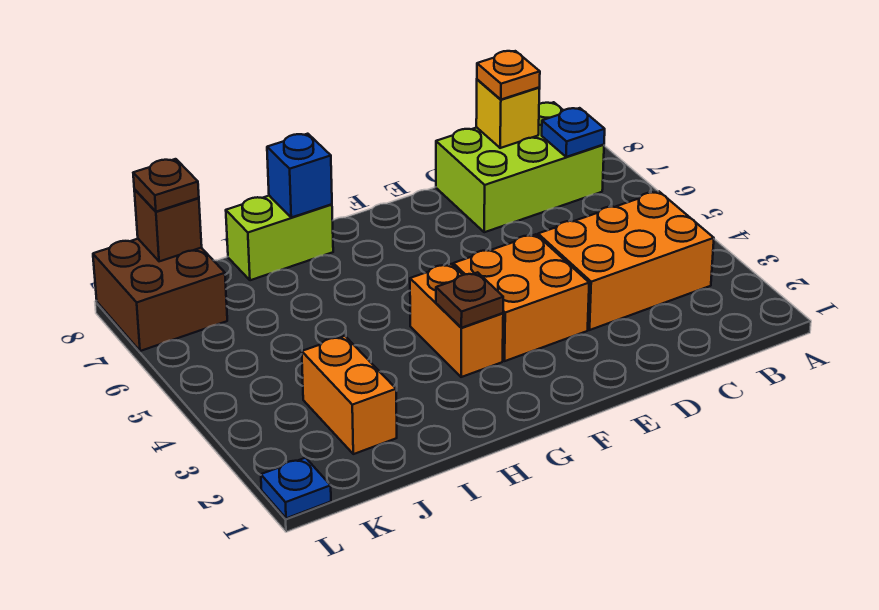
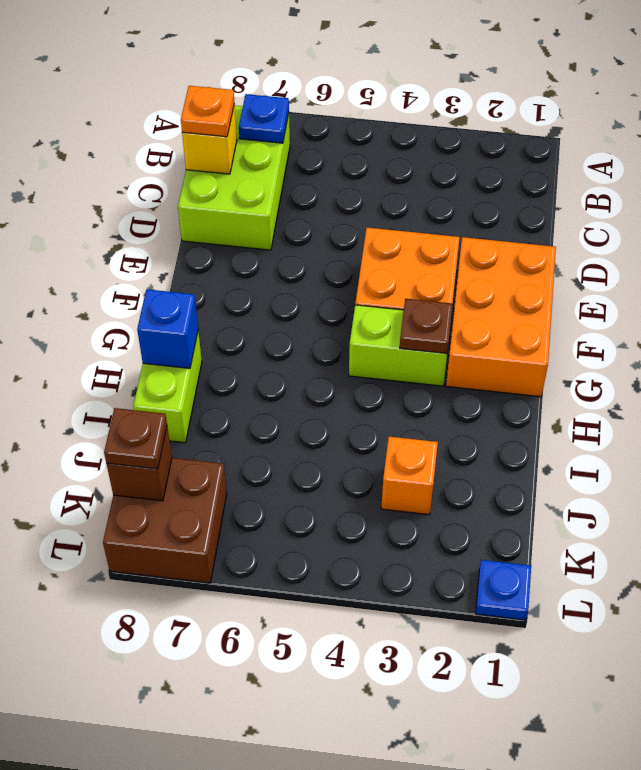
orange brick B3:D4 level 1 -> orange brick E1:G2 level 1
orange brick G3:G4 level 1 -> lime brick G3:G4 level 1
orange brick J2:J3 level 1 -> orange brick J3 level 1

